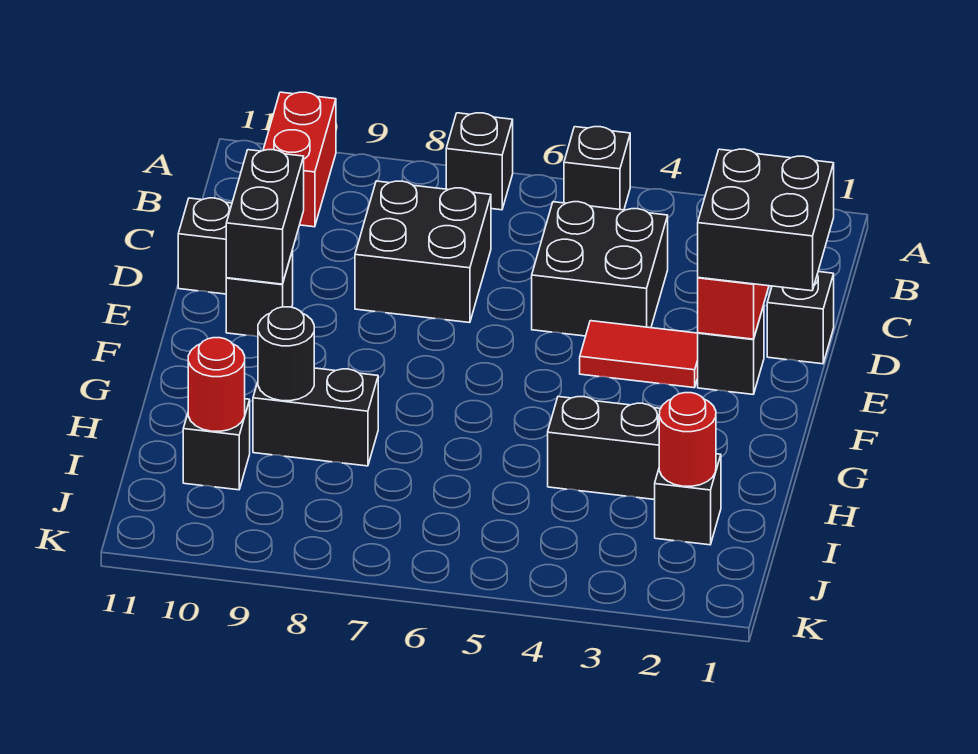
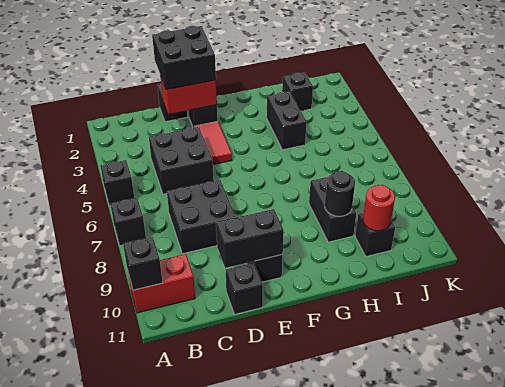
none -> black brick A10 level 2
red round brick I2 level 2 -> none

